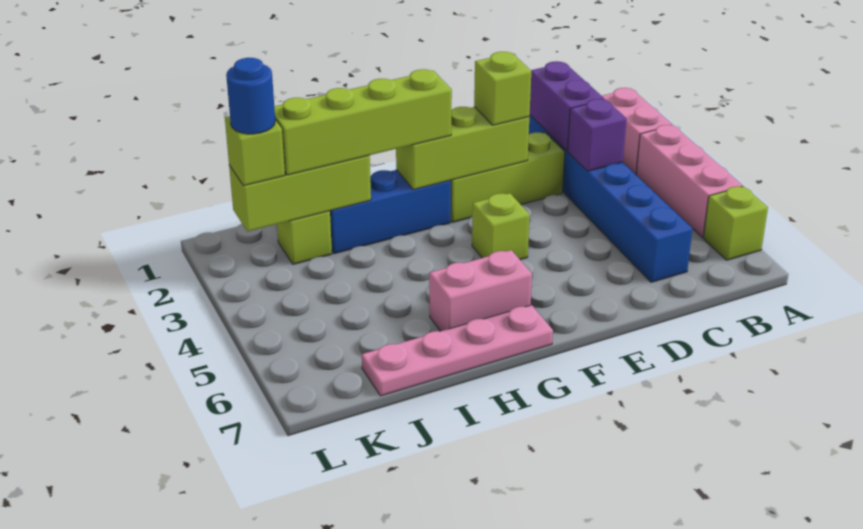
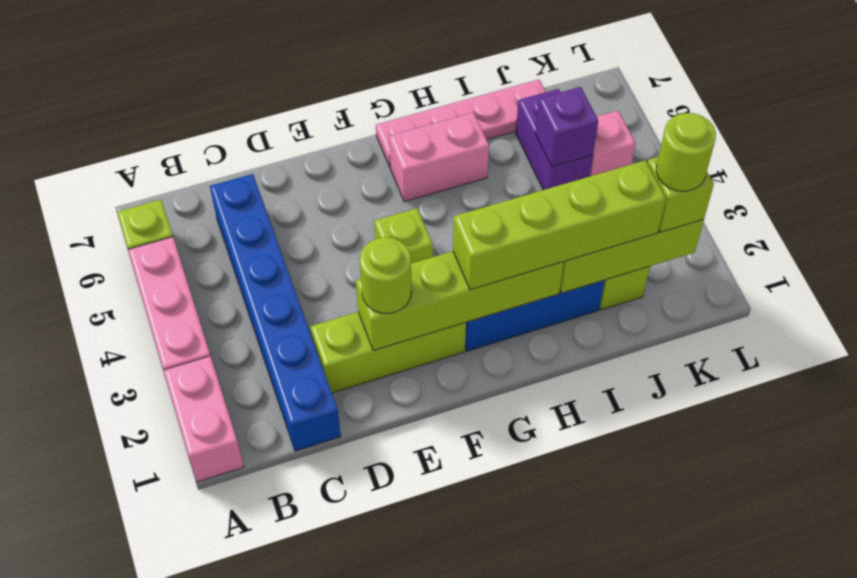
purple brick C1:C2 level 2 -> purple brick J5:J6 level 1
purple brick C3 level 2 -> purple brick J5 level 2
lime brick E2:G2 level 2 -> lime brick E2:H2 level 2
lime brick E2 level 3 -> lime round brick E2 level 3
blue round brick K2 level 4 -> lime round brick K2 level 4
none -> pink brick K5 level 1

